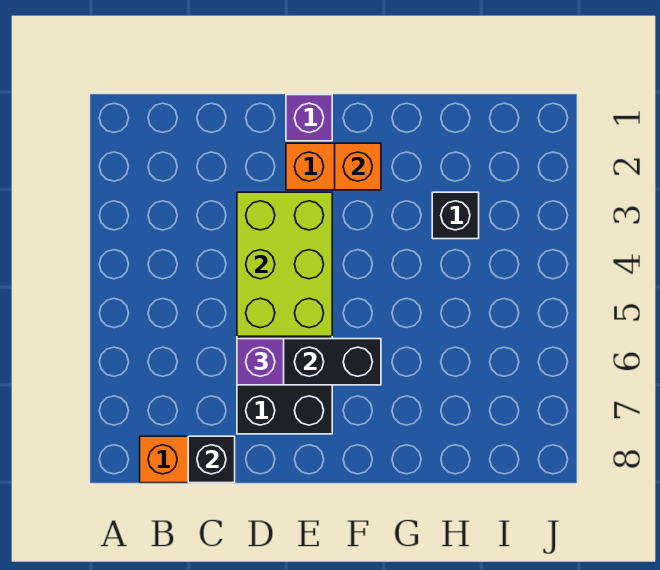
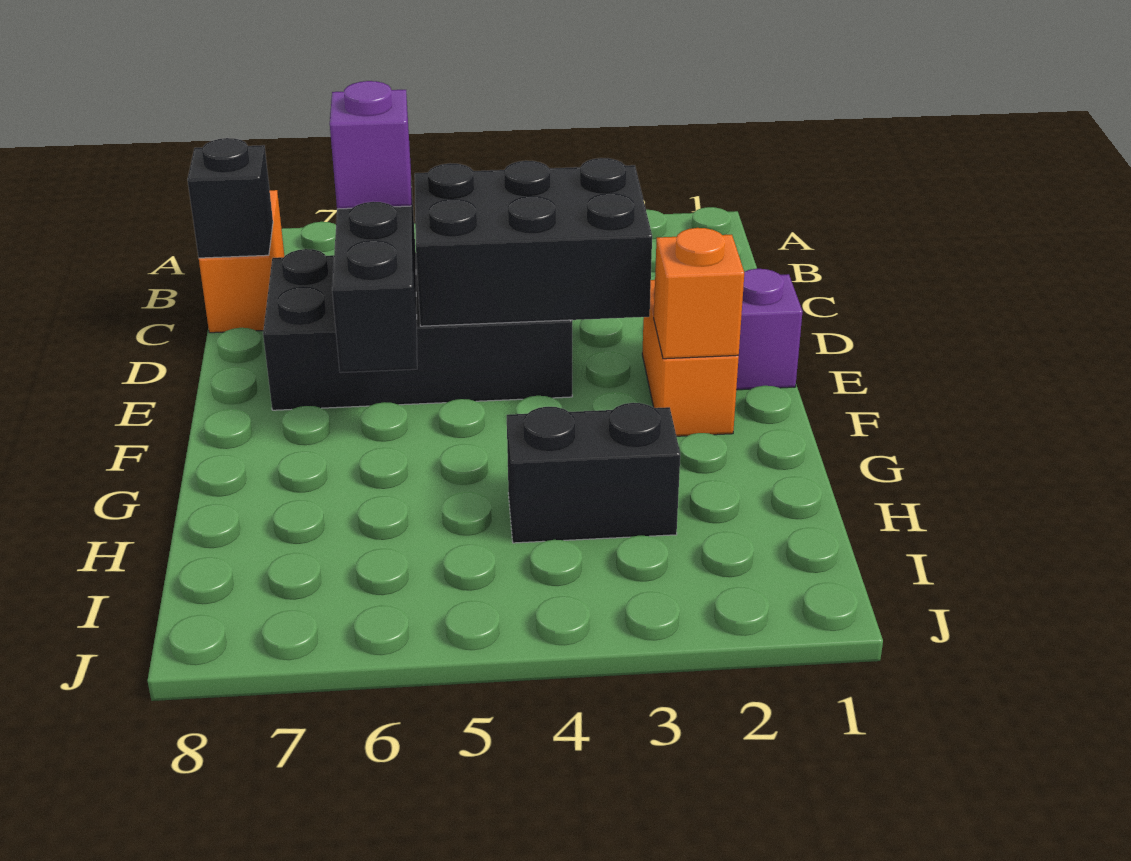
lime brick D3:E5 level 2 -> black brick D3:E5 level 2
black brick H3 level 1 -> black brick H3:H4 level 1

